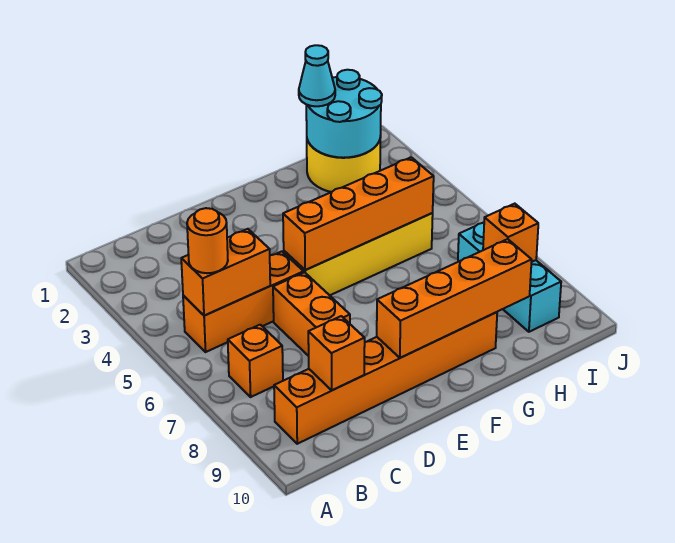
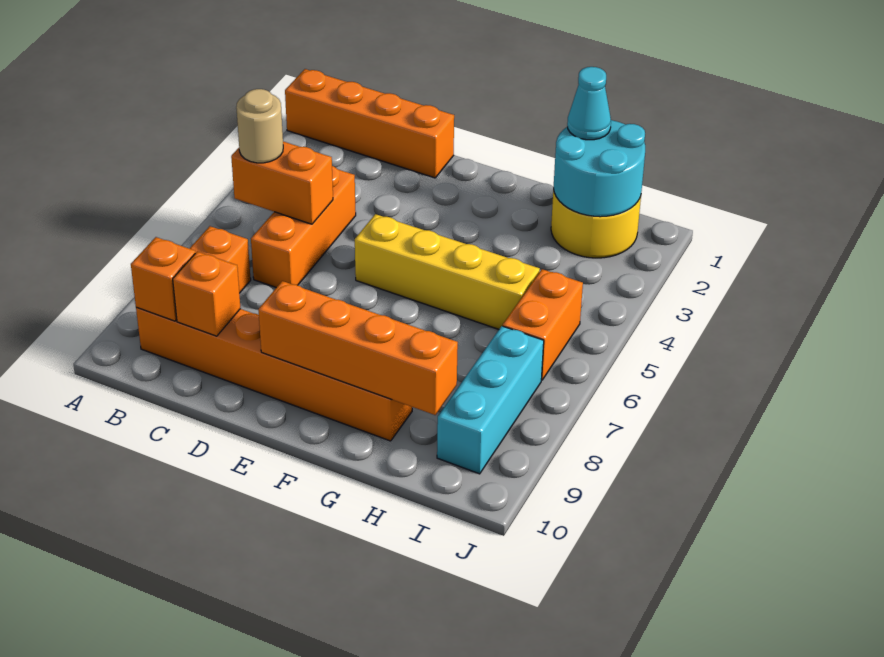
orange brick B5:D5 level 1 -> orange brick C4:C6 level 1
orange round brick B5 level 3 -> tan round brick B5 level 3
orange brick D6:D7 level 1 -> orange brick I5:I6 level 1
orange brick E5:H5 level 2 -> orange brick A1:D1 level 1
orange brick I8 level 2 -> orange brick B9 level 2

